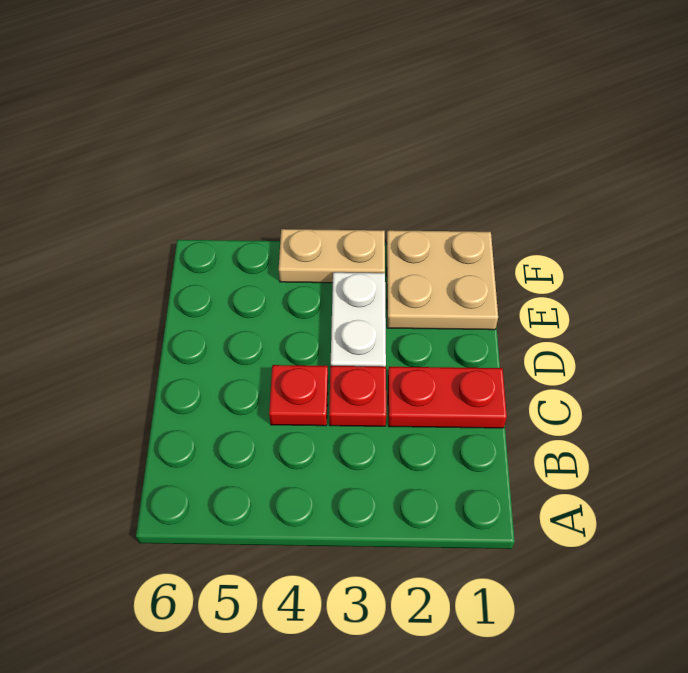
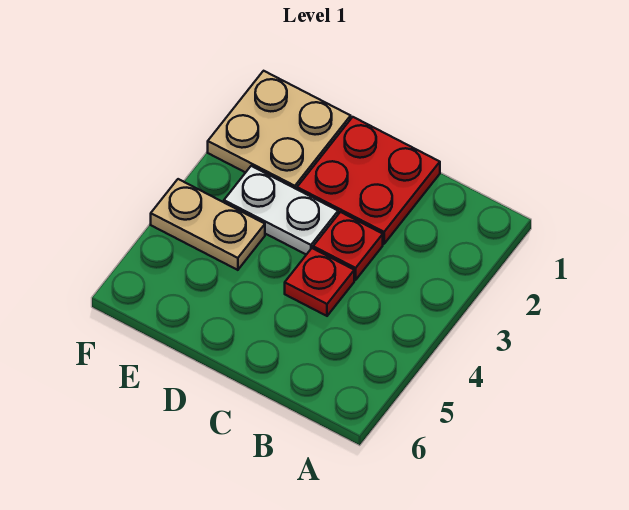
red plate C1:C2 level 1 -> red plate C1:D2 level 1
tan plate F3:F4 level 1 -> tan plate E4:F4 level 1

